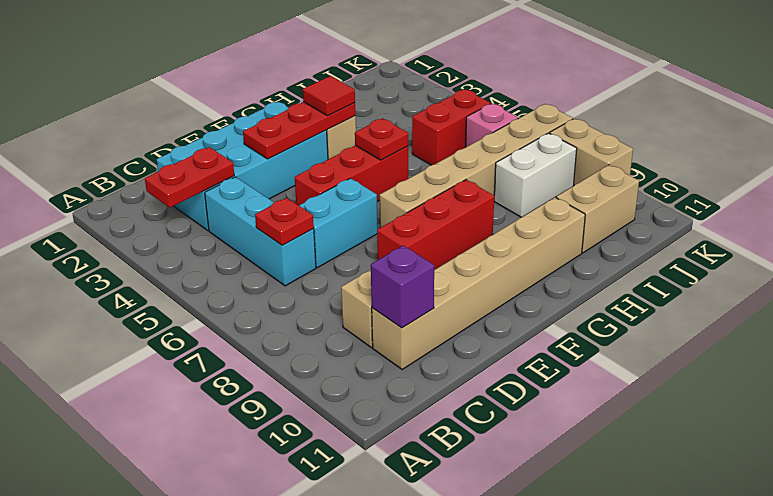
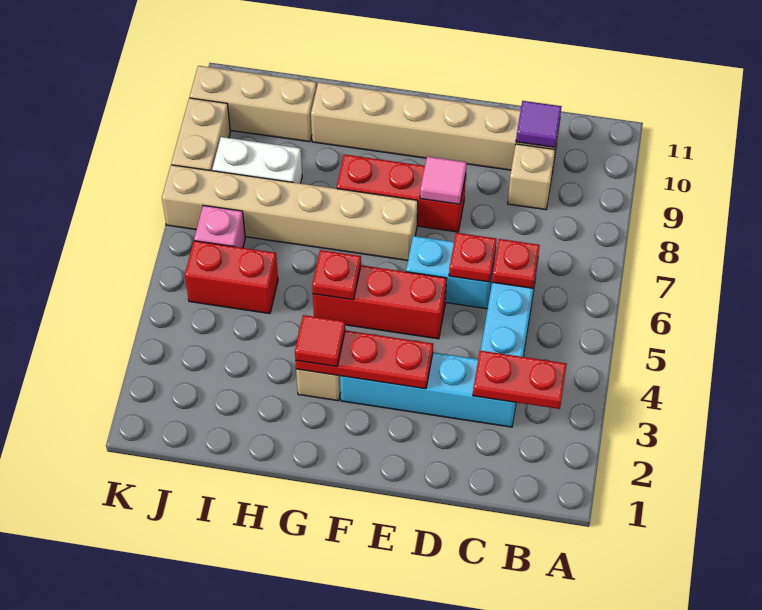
cyan brick C2:F3 level 1 -> cyan brick C3:F3 level 1
purple brick C10 level 2 -> purple tile C10 level 2
none -> red plate D6 level 2
none -> pink tile E8 level 2
tan brick I10:J10 level 1 -> tan brick I10:K10 level 1

